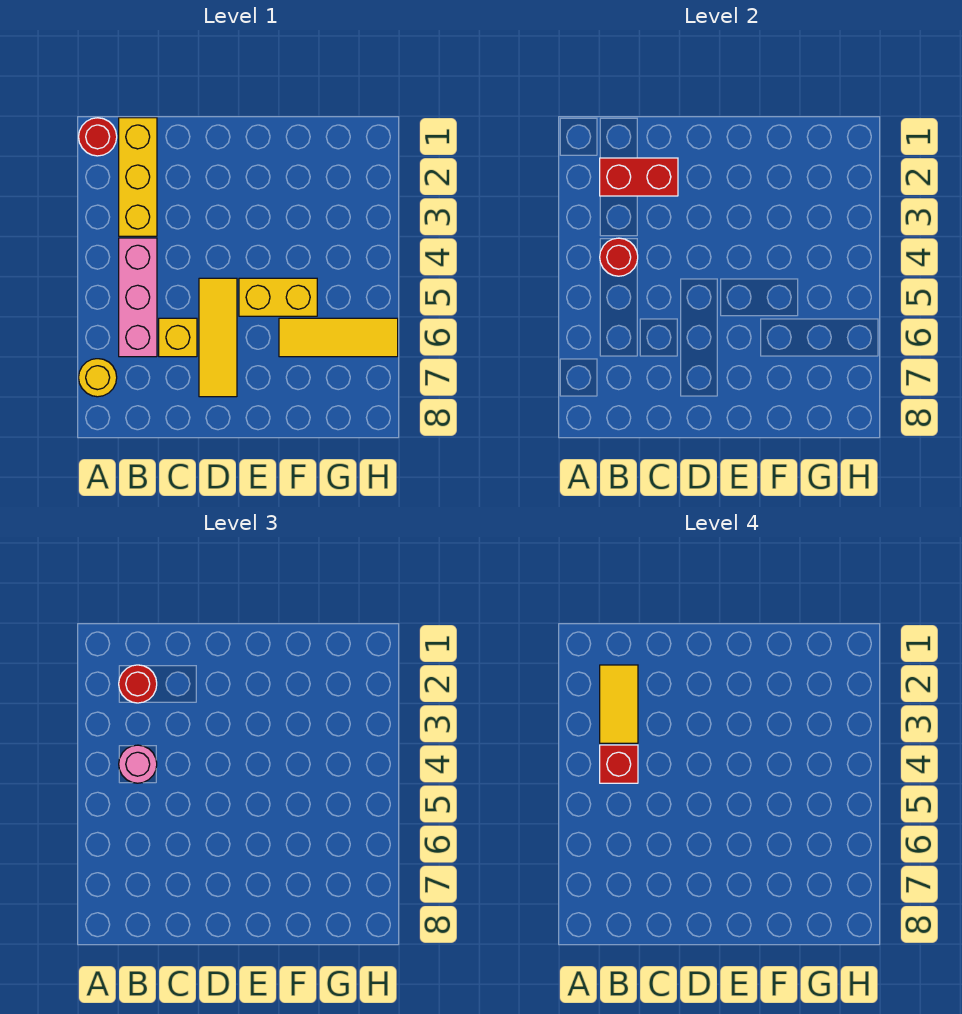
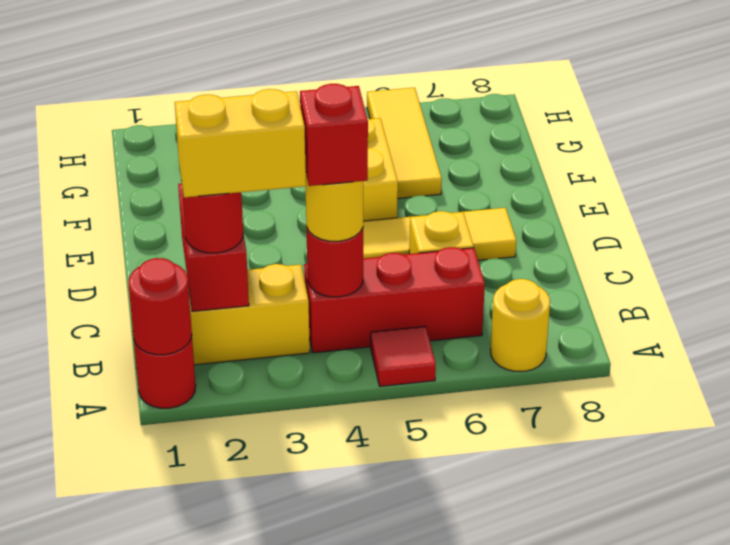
none -> red round brick A1 level 2
none -> red tile A5 level 1
yellow tile B2:B3 level 4 -> yellow brick B2:B3 level 4
pink brick B4:B6 level 1 -> red brick B4:B6 level 1
pink round brick B4 level 3 -> yellow round brick B4 level 3

